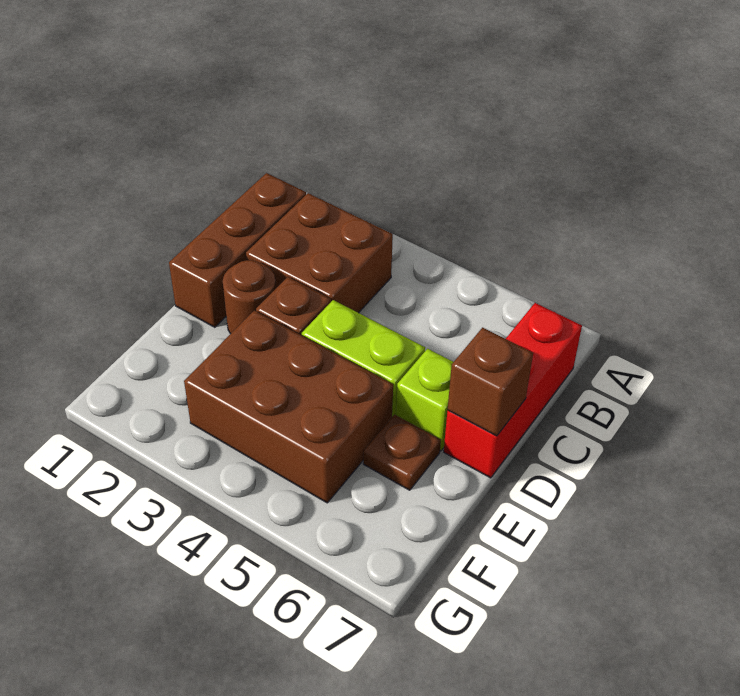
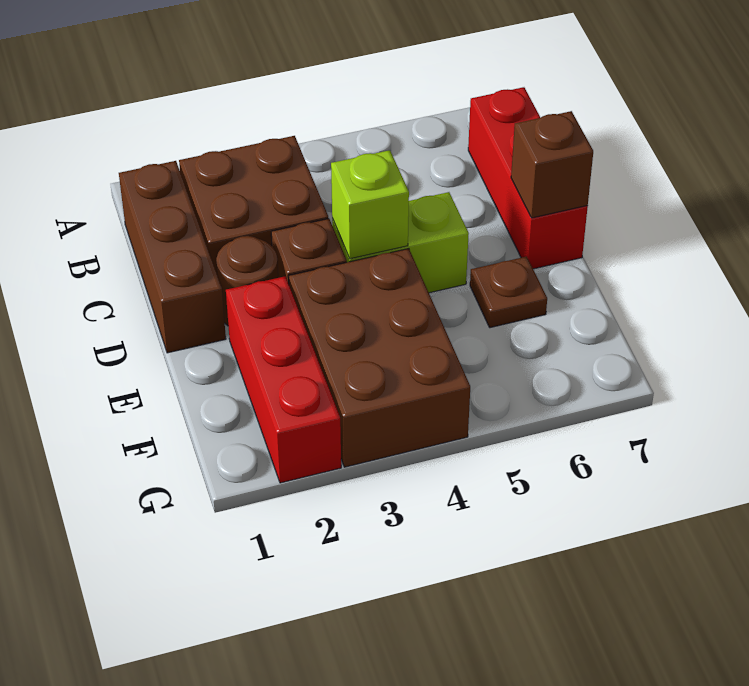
lime brick D6 level 1 -> lime brick D4 level 2
none -> red brick E2:G2 level 1
brown brick E3:F5 level 1 -> brown brick E3:G4 level 1

